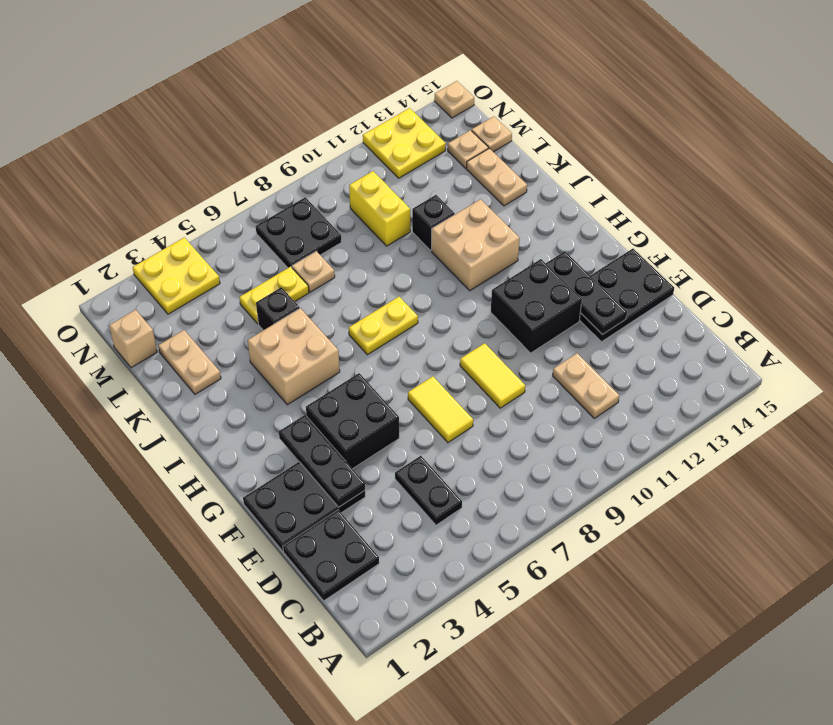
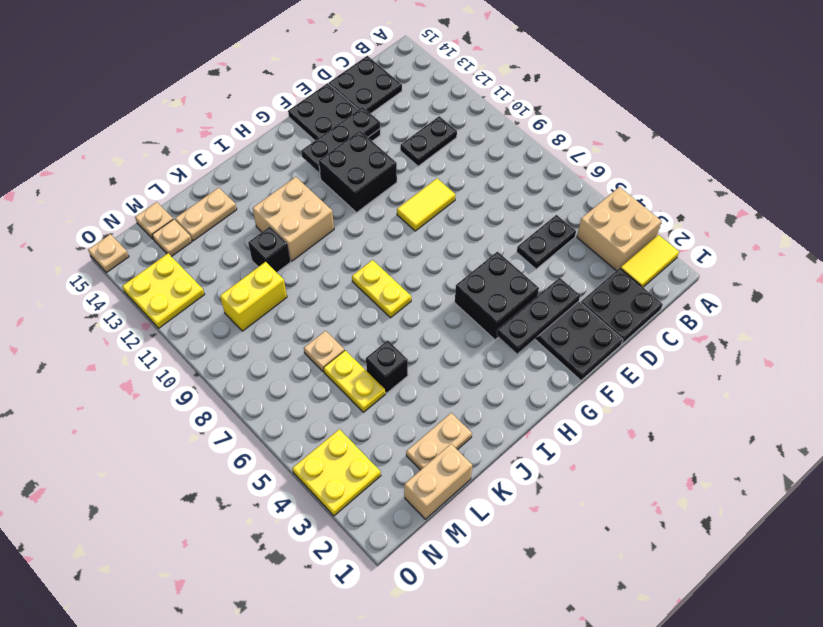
tan plate C11:D11 level 1 -> black plate C11:D11 level 1
yellow tile E7:F7 level 1 -> yellow tile A2:B2 level 1
tan brick I4:J5 level 1 -> tan brick A3:B4 level 1
tan brick M1 level 1 -> tan brick L1:M1 level 1
black plate M7:N8 level 1 -> black plate C14:D15 level 1

